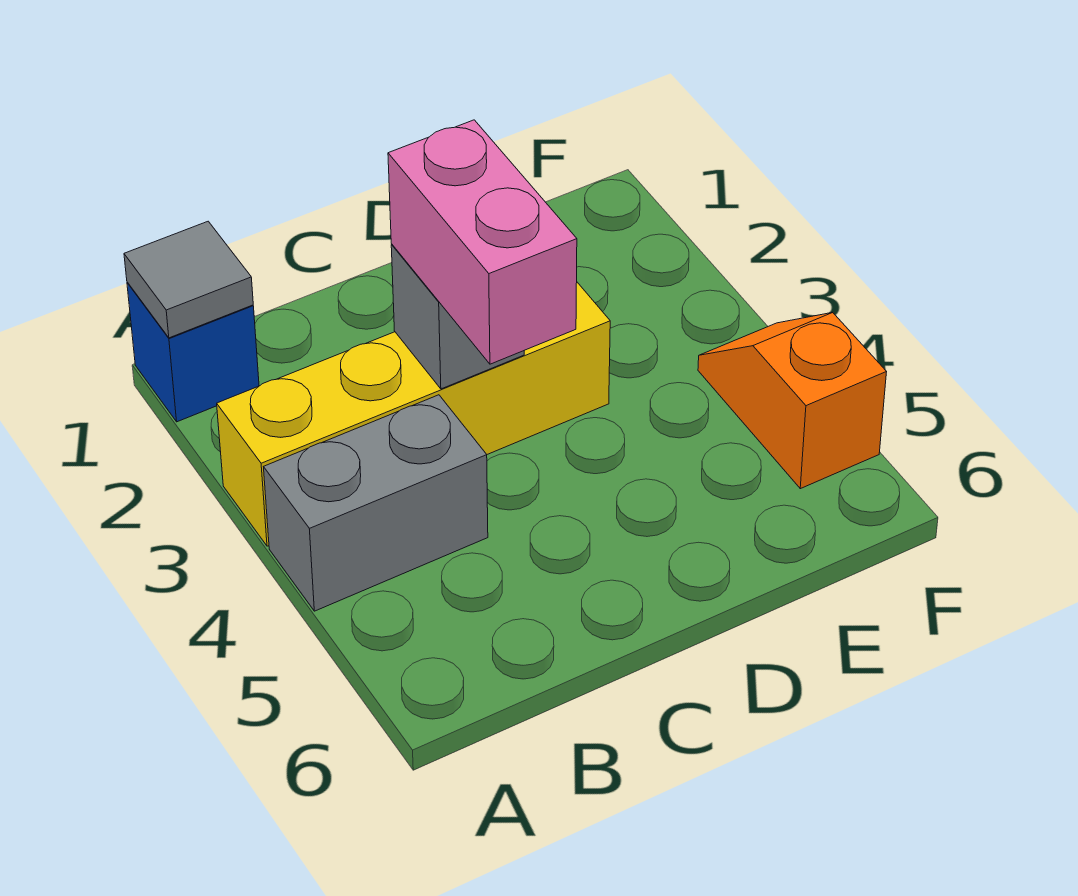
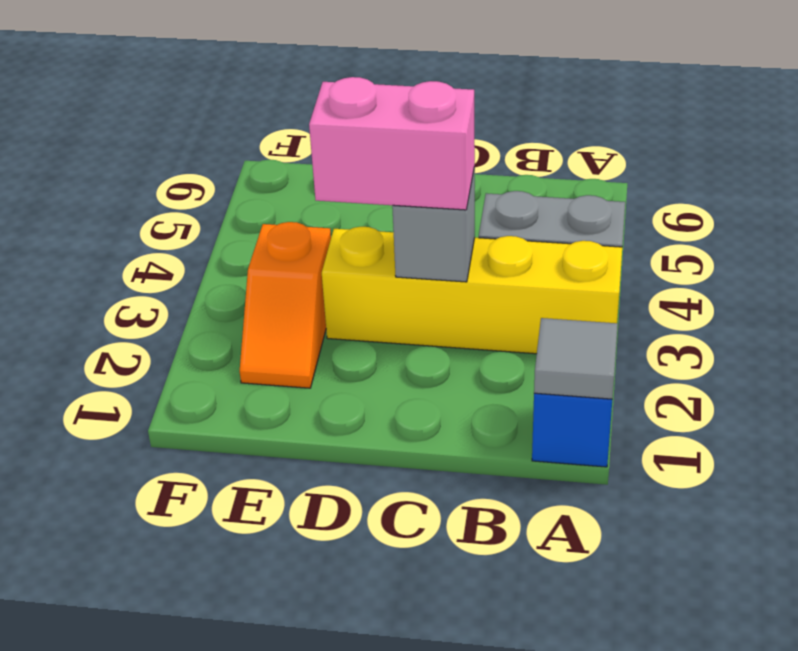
pink brick C3:C4 level 3 -> pink brick C3:D3 level 3
orange slope F4:F5 level 1 top 5 -> orange slope E2:E3 level 1 top 3

